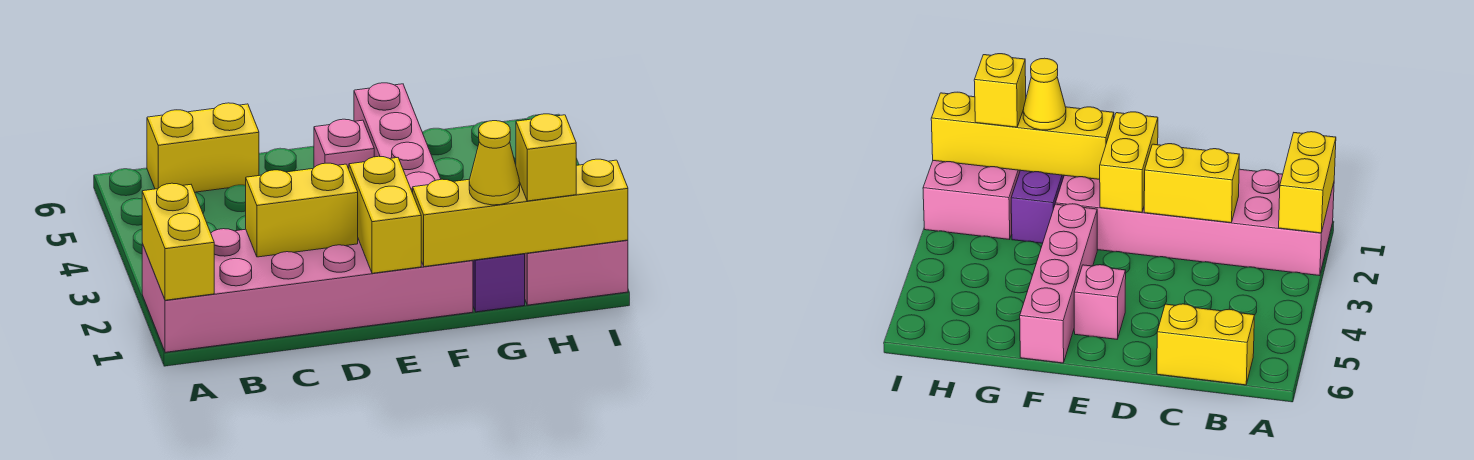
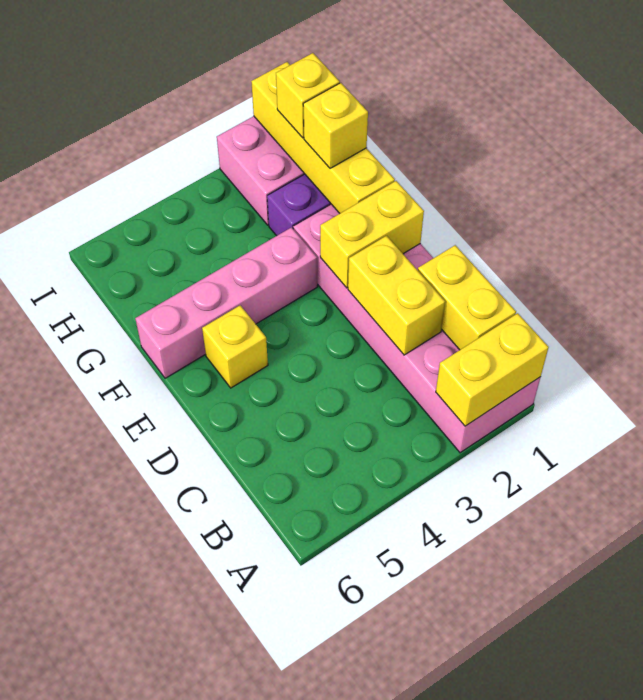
yellow brick B6:C6 level 1 -> yellow brick B1:C1 level 2
pink brick E5 level 1 -> yellow brick E5 level 1
yellow cone G1 level 3 -> yellow brick G1 level 3

